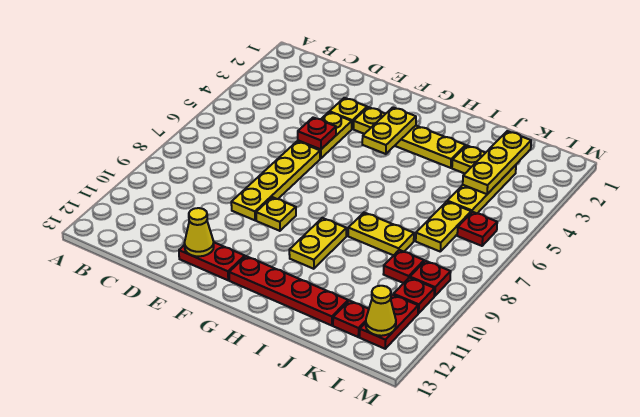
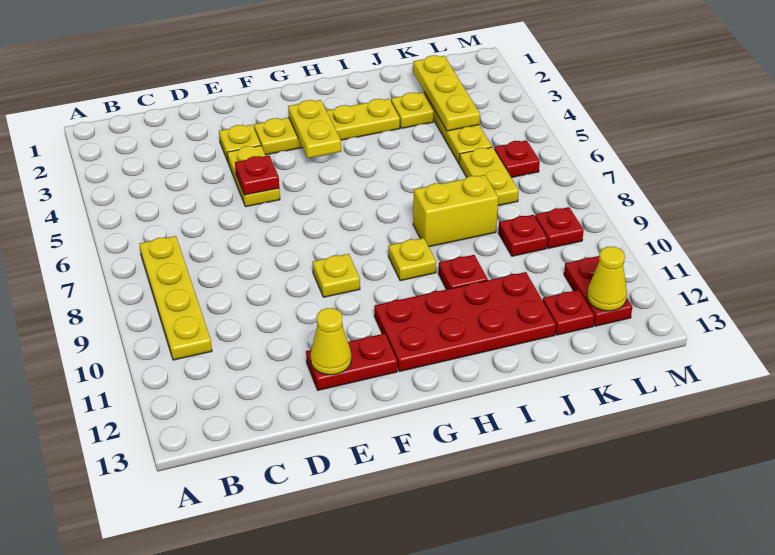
yellow plate E6:E9 level 1 -> yellow plate B7:B10 level 1
red plate G12:J12 level 1 -> red plate G11:J12 level 1
yellow plate H9:H10 level 1 -> yellow plate H9 level 1
yellow plate I8:J8 level 1 -> yellow brick I8:J8 level 1
red plate L10 level 1 -> red plate I10 level 1

